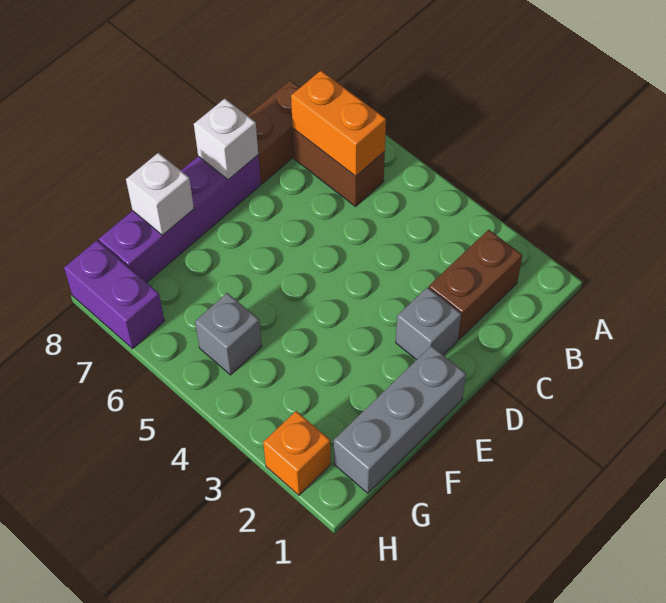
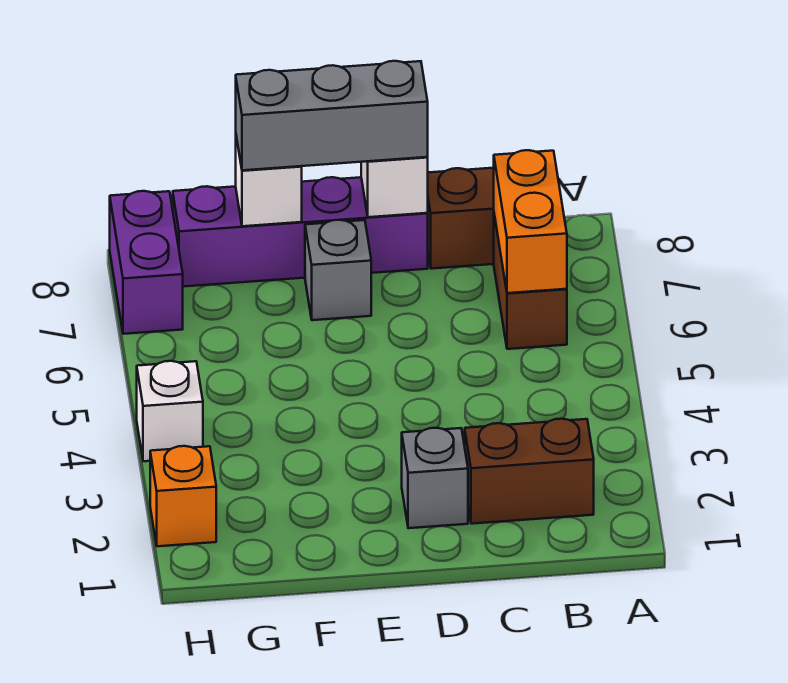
grey brick E1:G1 level 1 -> grey brick D8:F8 level 3
grey brick G5 level 1 -> grey brick E7 level 1
none -> white brick H4 level 1

